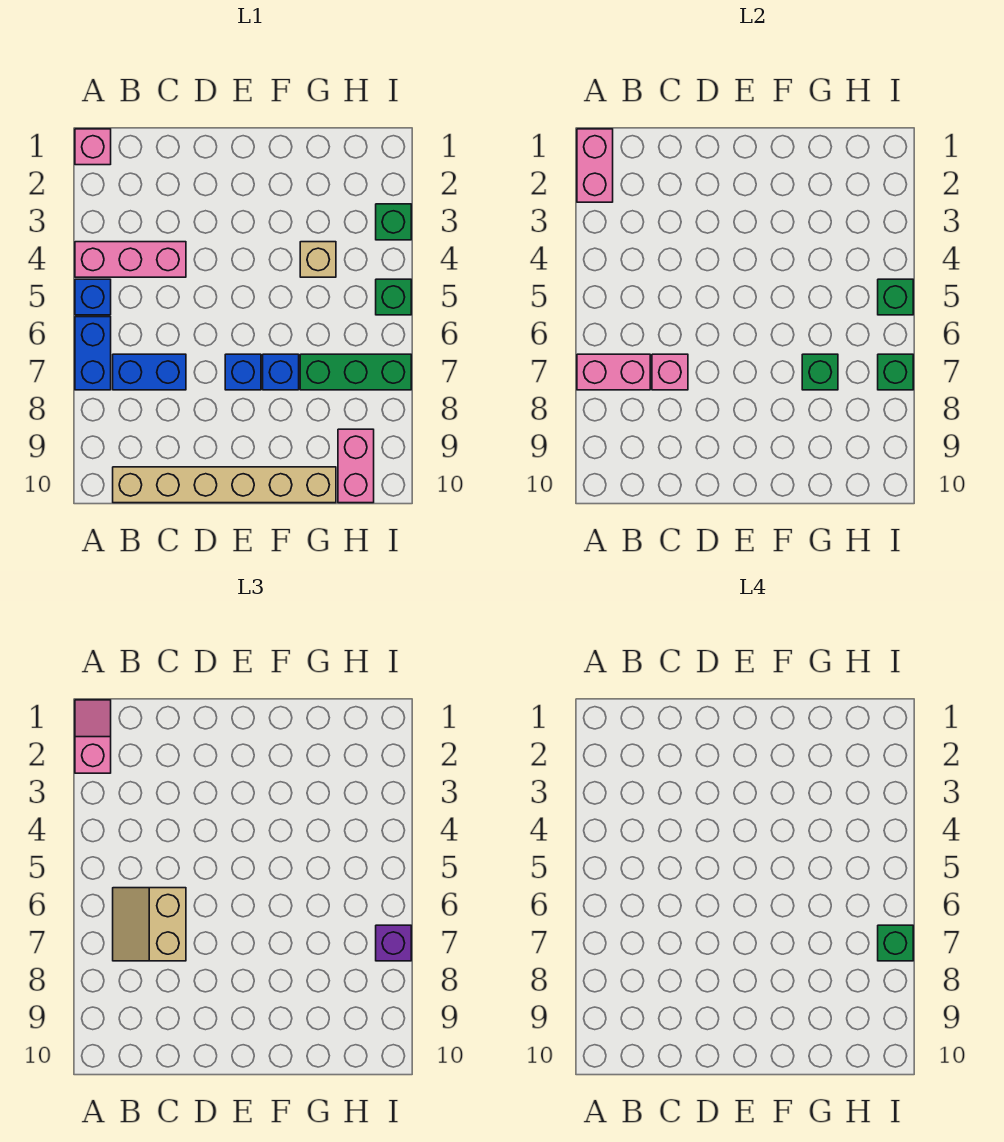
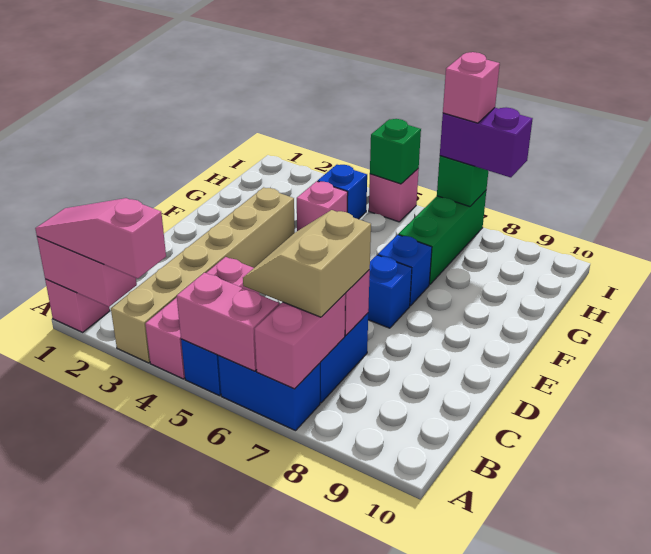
pink slope A1:A2 level 3 top 2 -> pink slope A1:A3 level 3 top 3
tan slope B6:C7 level 3 top C -> tan slope B6:C7 level 3 top 7
tan brick B10:G10 level 1 -> tan brick A3:F3 level 1
tan brick G4 level 1 -> pink brick G4 level 1
green brick G7 level 2 -> none
none -> blue brick H4 level 1
pink brick H9:H10 level 1 -> pink brick A5:A6 level 2
green brick I3 level 1 -> none
green brick I5 level 1 -> pink brick I5 level 1
purple brick I7 level 3 -> purple brick I7:I8 level 3
green brick I7 level 4 -> pink brick I7 level 4

